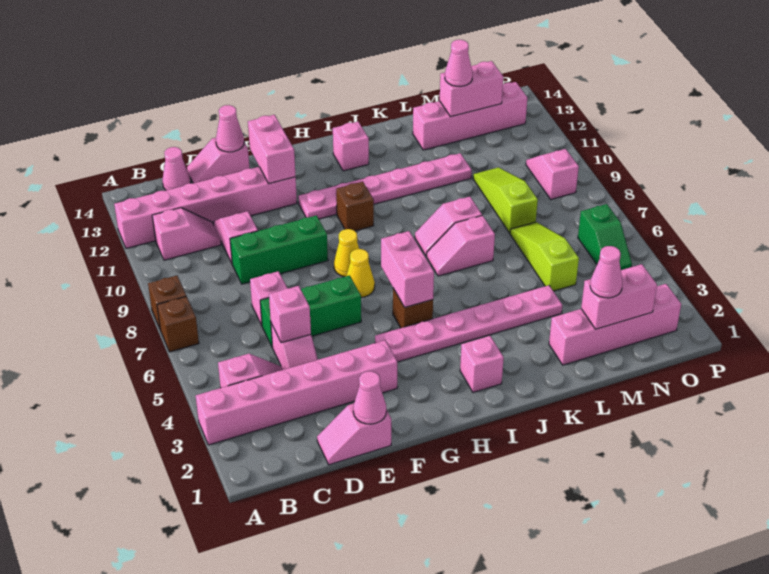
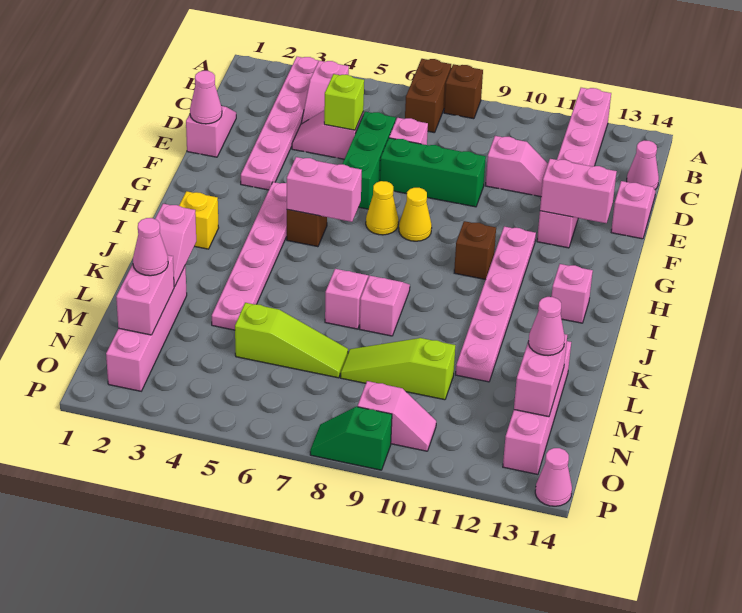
pink brick A3:F3 level 1 -> pink plate A3:F3 level 1
brown brick A7 level 1 -> brown brick A7:B7 level 1
pink slope B11:C11 level 1 top B -> pink slope K2:L2 level 2 top K
pink brick D5 level 2 -> lime brick D5 level 2
green brick D9:F9 level 1 -> green brick E7:E9 level 1
pink cone E14 level 2 -> pink cone P14 level 1
pink brick I2 level 1 -> yellow brick I2 level 1
lime slope M8:M10 level 1 top 8 -> lime slope M8:M10 level 1 top 10
green slope O5:O6 level 1 top 6 -> green slope P8:P9 level 1 top 9

